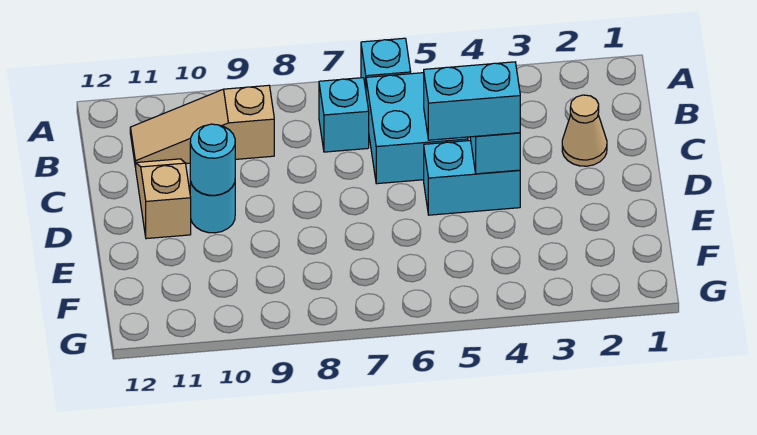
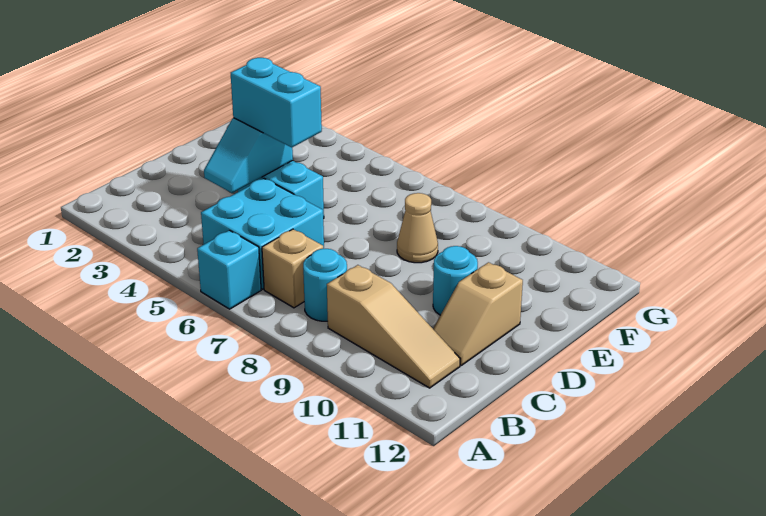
cyan brick B7 level 1 -> tan brick B7 level 1
tan cone C2 level 1 -> tan cone E8 level 1
cyan round brick D10 level 2 -> cyan round brick B8 level 1

